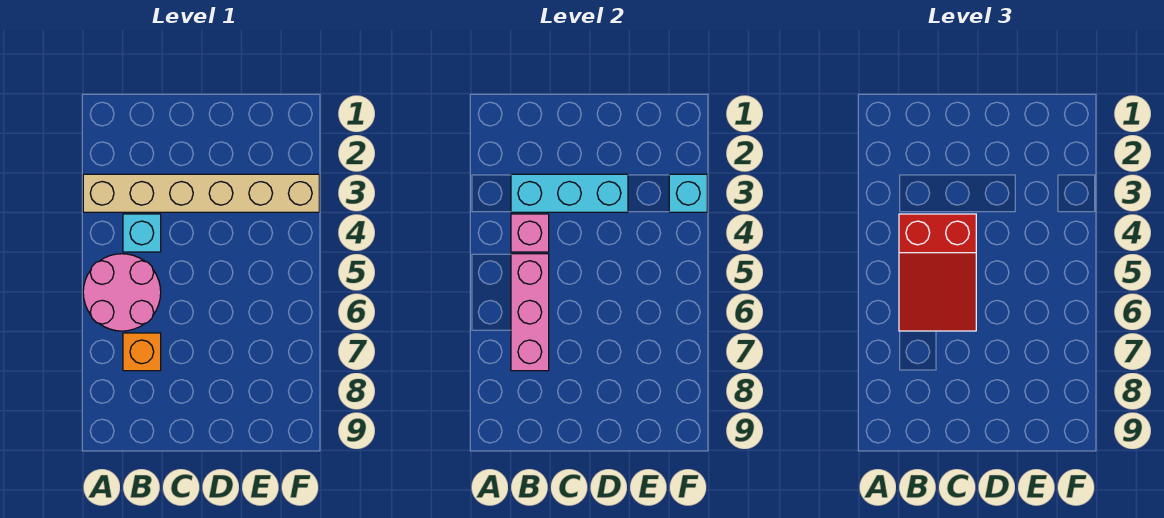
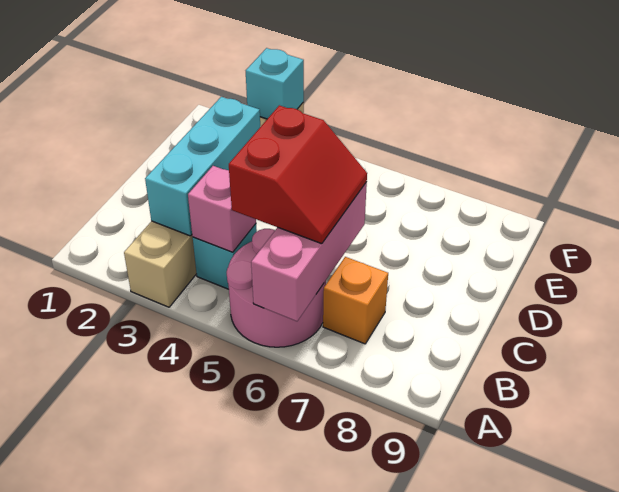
red slope B4:C6 level 3 top 4 -> red slope B5:C6 level 3 top 5
pink brick B5:B7 level 2 -> pink brick A6:C6 level 2

